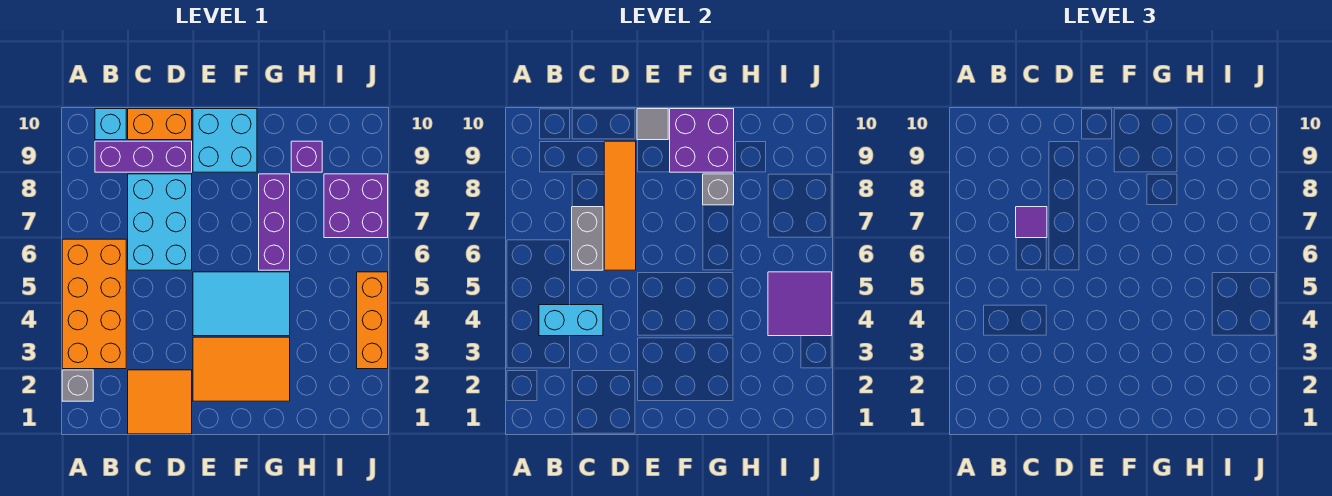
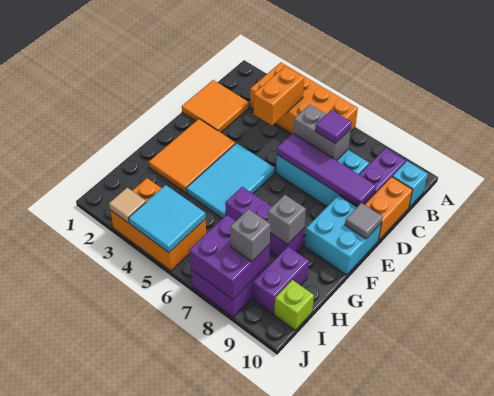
grey brick A2 level 1 -> grey brick I8 level 3
cyan brick B4:C4 level 2 -> orange brick B4:C4 level 2
orange tile D6:D9 level 2 -> purple tile D6:D9 level 2
purple brick F9:G10 level 2 -> purple brick I7:J8 level 2
purple brick H9 level 1 -> purple brick H9:I9 level 1
purple tile I4:J5 level 2 -> cyan tile I4:J5 level 2
none -> lime brick I10 level 1
orange brick J3:J5 level 1 -> orange brick I3:J5 level 1
none -> tan tile J3 level 2

